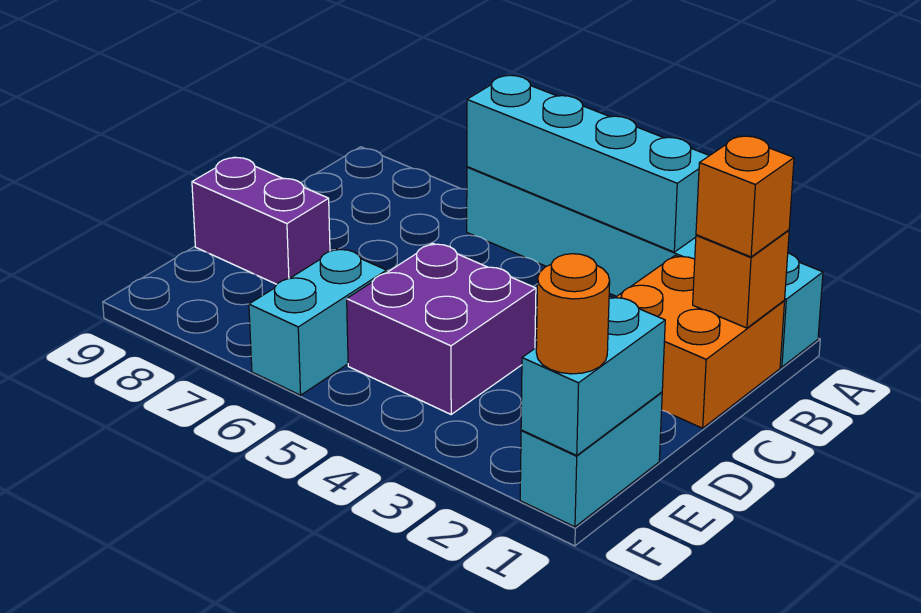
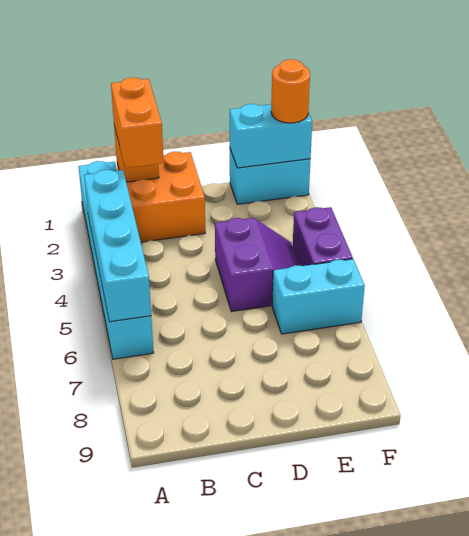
orange brick B1 level 3 -> orange brick B1:B2 level 3
purple brick D4:E5 level 1 -> purple slope D4:E5 level 1 top D
purple brick D8:D9 level 1 -> purple brick F4:F5 level 1

